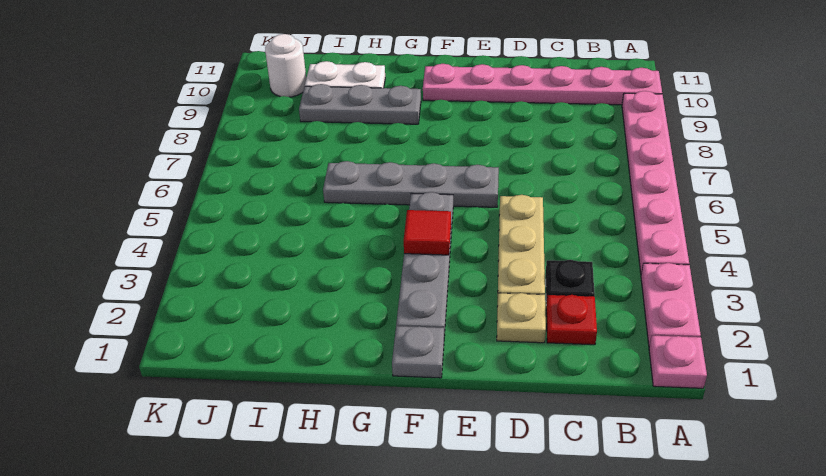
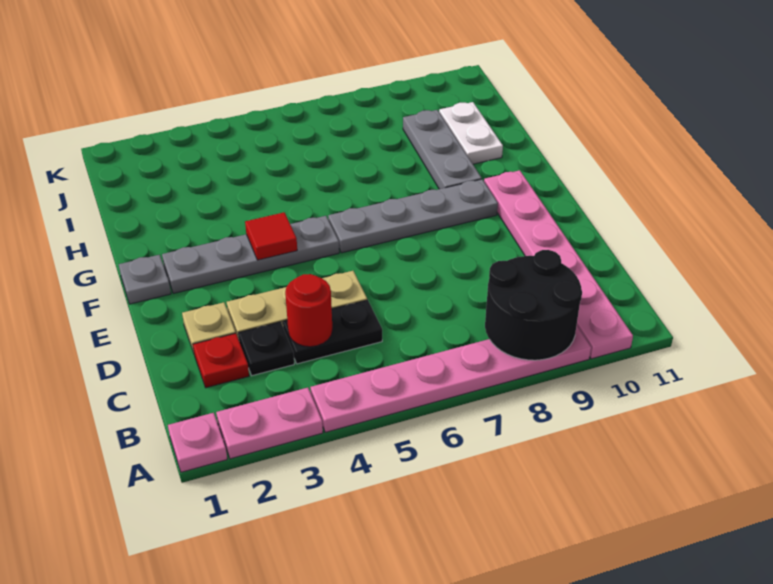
none -> black round brick A8:B9 level 2
none -> black plate C4:C5 level 1
none -> red round brick C4 level 2
grey plate E6:H6 level 1 -> grey plate F6:F9 level 1
white round brick J10 level 1 -> none

